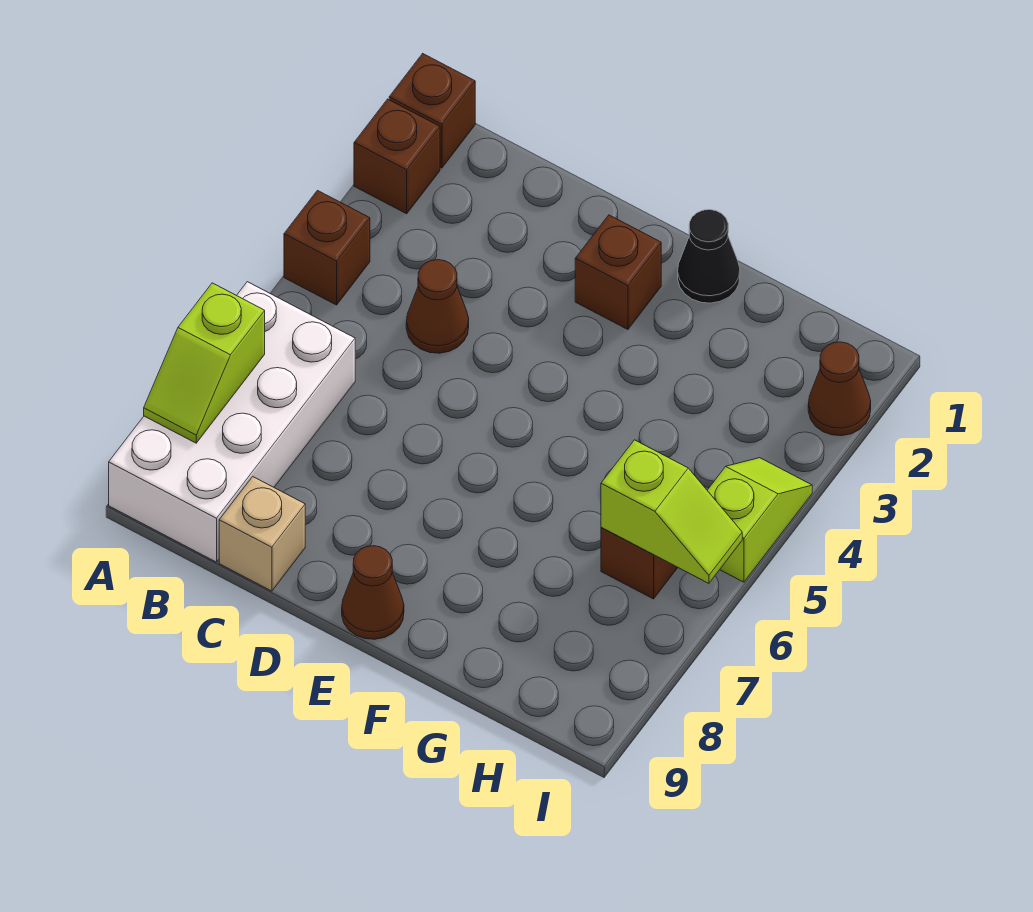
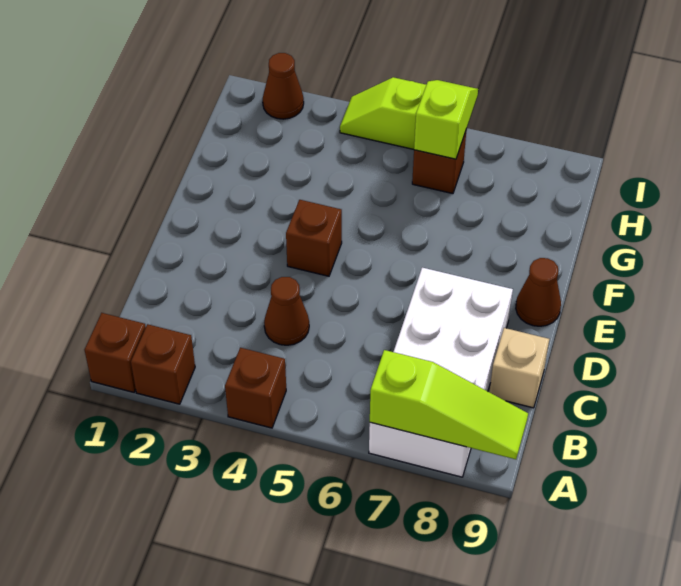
white brick A6:B9 level 1 -> white brick A7:D8 level 1
lime slope A7:A8 level 2 top 7 -> lime slope A7:A9 level 2 top 7
brown brick E2 level 1 -> brown brick E4 level 1
black cone F1 level 1 -> none

